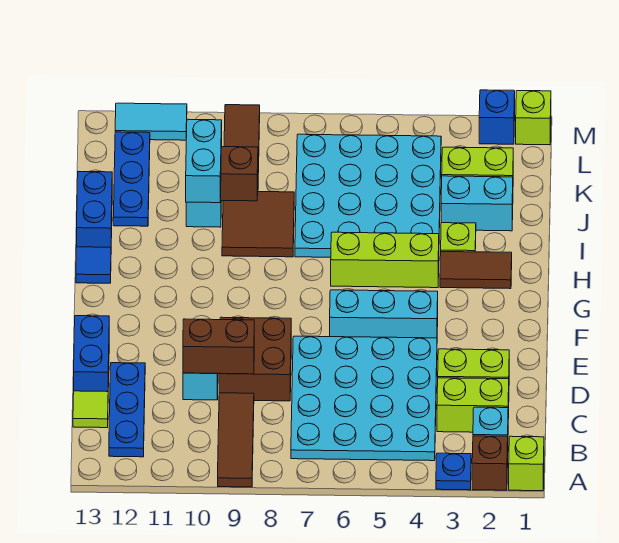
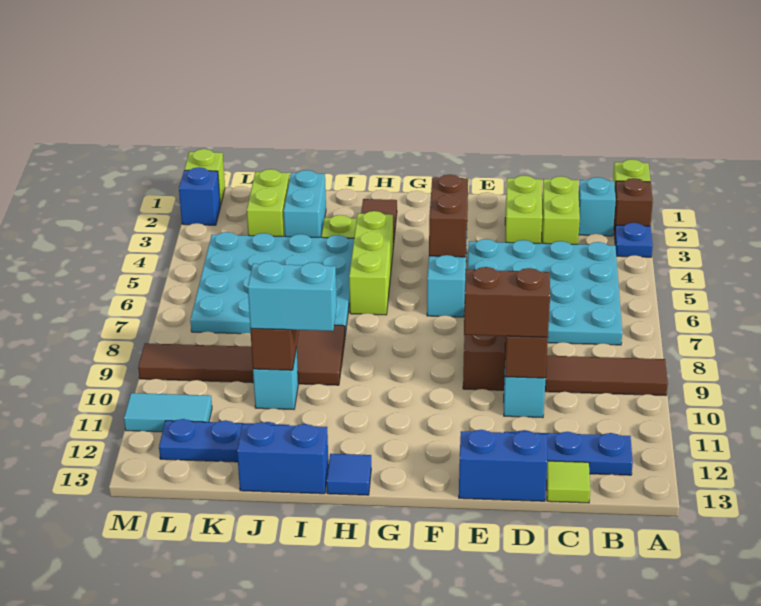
none -> brown brick D10:E10 level 3
none -> brown brick F4:F5 level 2
cyan tile M11:M12 level 1 -> cyan tile L11:M11 level 1

